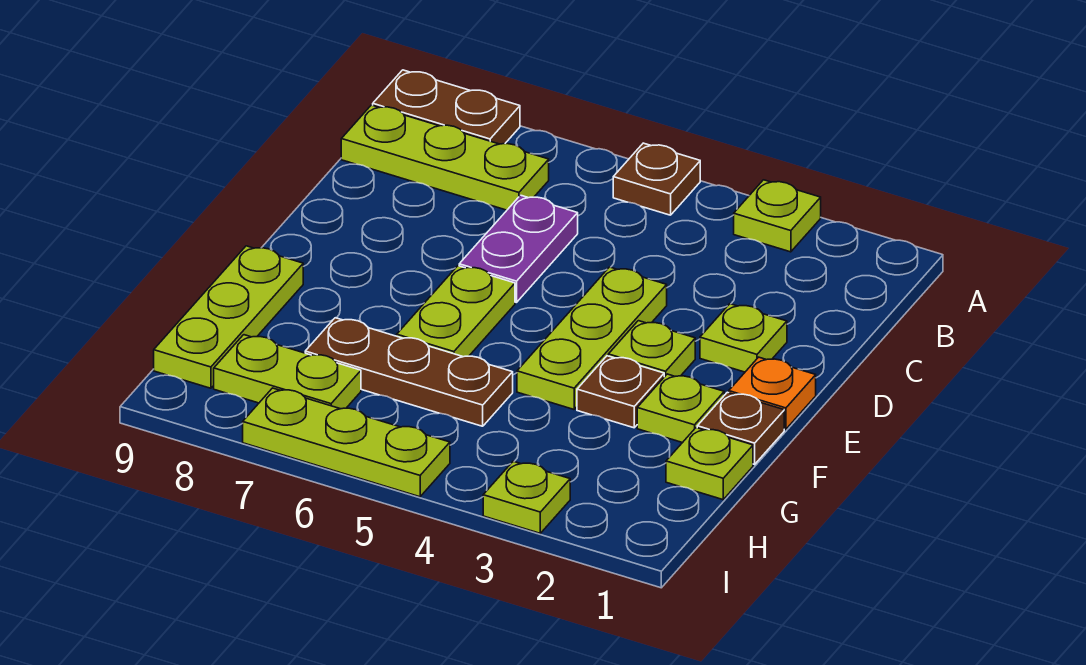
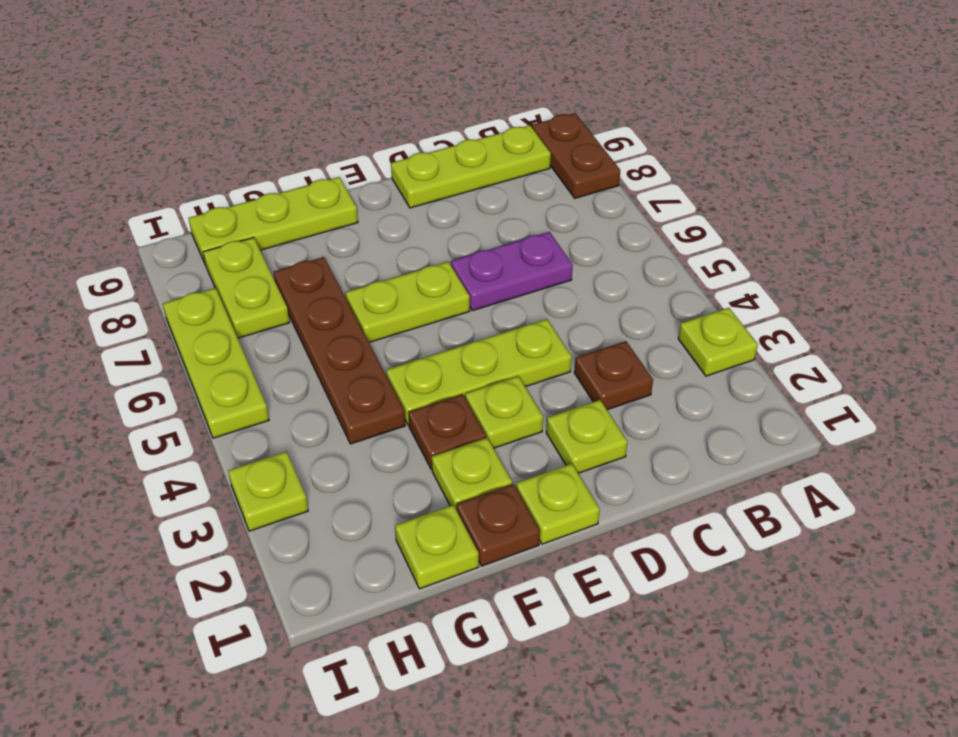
brown plate A5 level 1 -> brown plate C3 level 1
lime plate B7:B9 level 1 -> lime plate B9:D9 level 1
orange plate E1 level 1 -> lime plate E1 level 1
brown plate G5:G7 level 1 -> brown plate G4:G7 level 1

